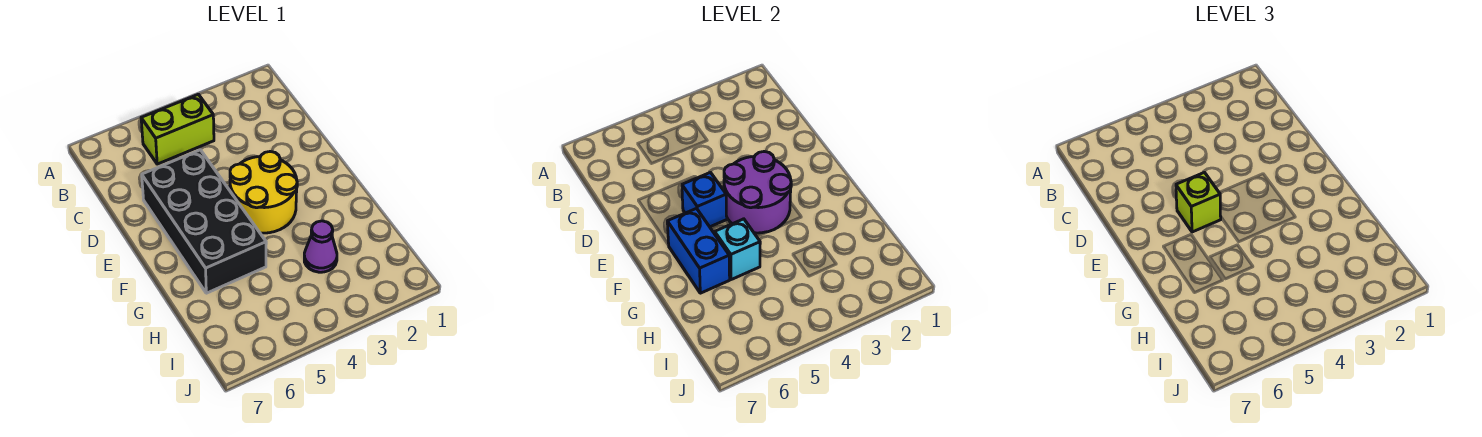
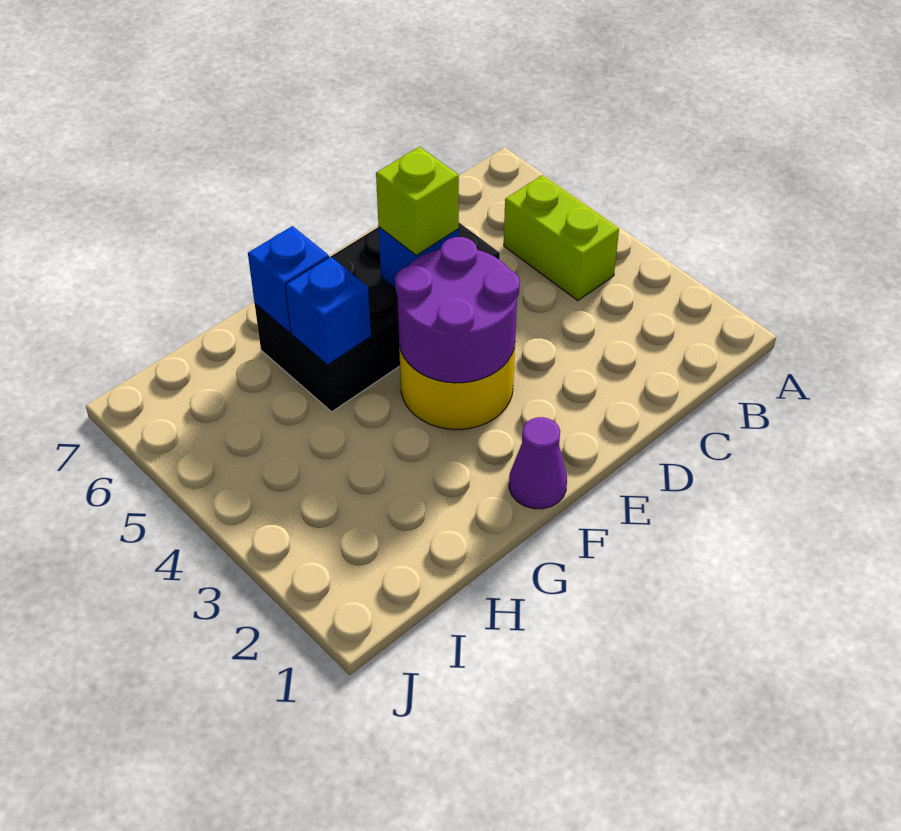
blue brick F6:G6 level 2 -> blue brick G6 level 2
cyan brick G5 level 2 -> blue brick G5 level 2
purple cone H3 level 1 -> purple cone F1 level 1

